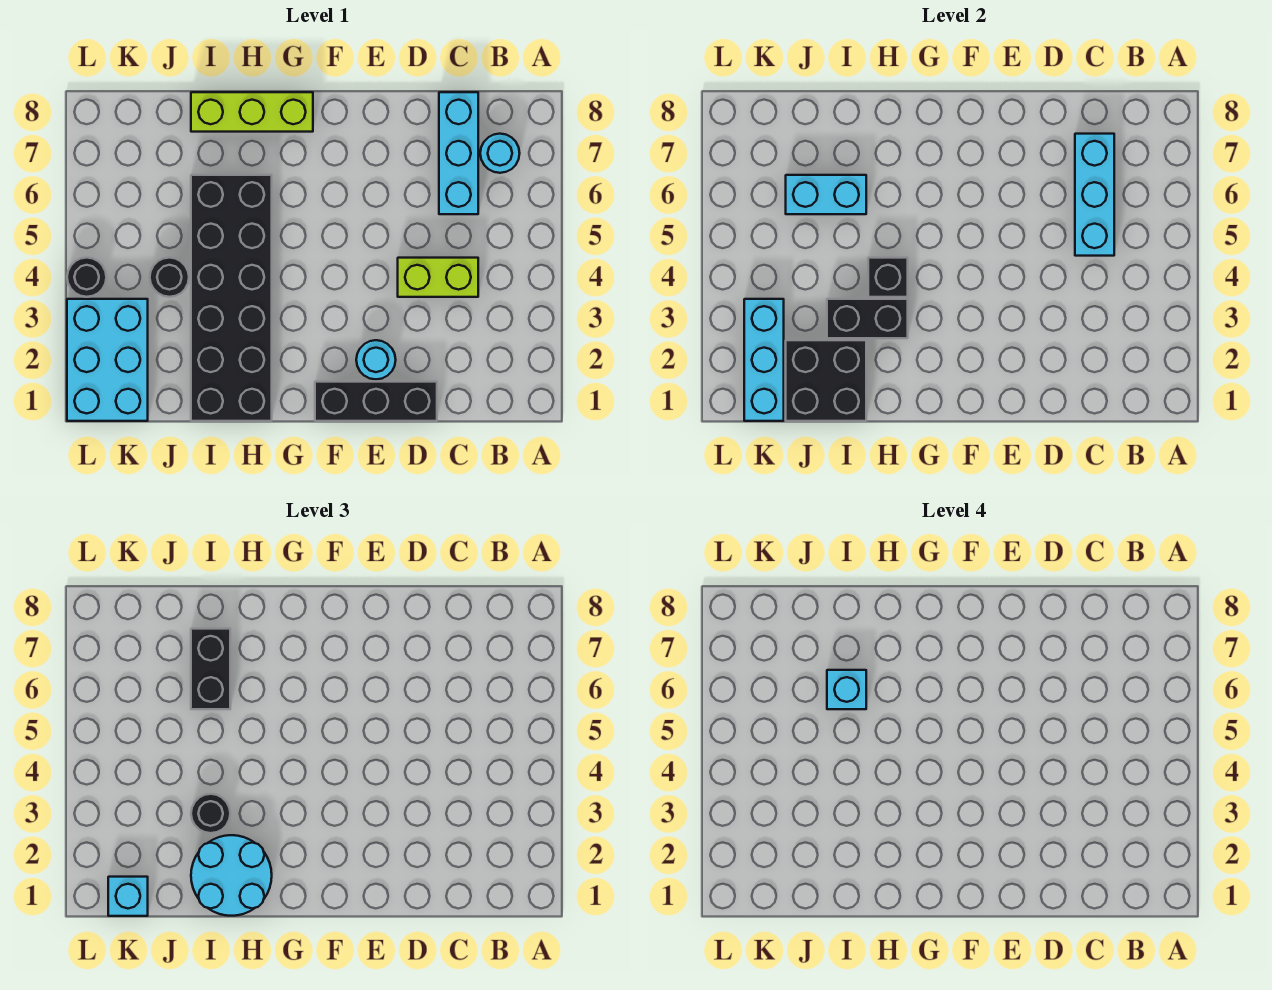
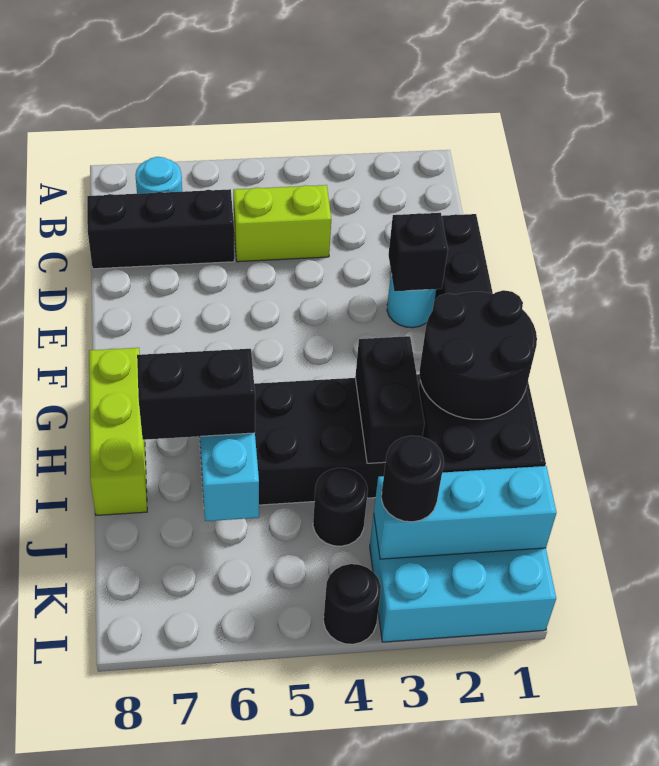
lime brick C4:D4 level 1 -> lime brick C4:C5 level 1
cyan brick C5:C7 level 2 -> none
cyan brick C6:C8 level 1 -> black brick C6:C8 level 1
cyan round brick H1:I2 level 3 -> black round brick H1:I2 level 3
black brick H4 level 2 -> black brick E2 level 2
black round brick I3 level 3 -> black round brick K3 level 3
cyan brick I6 level 4 -> none
cyan brick K1 level 3 -> none

